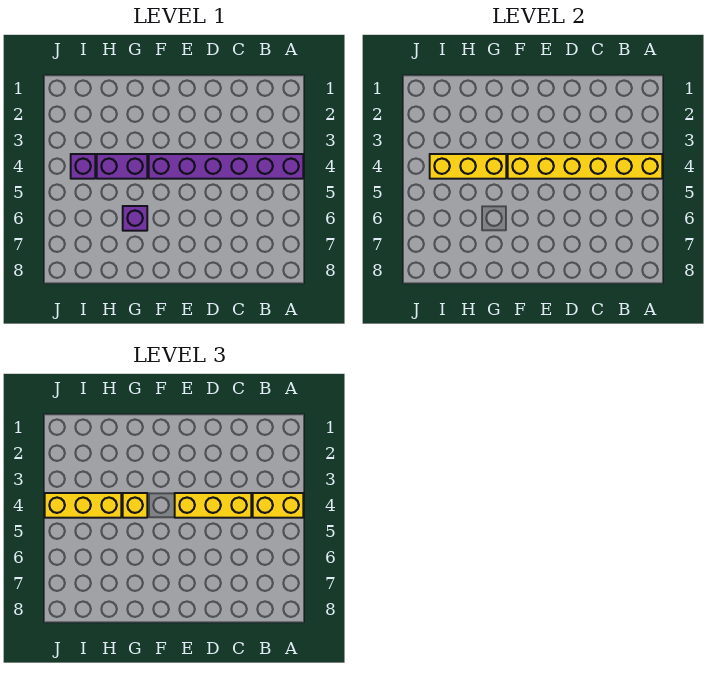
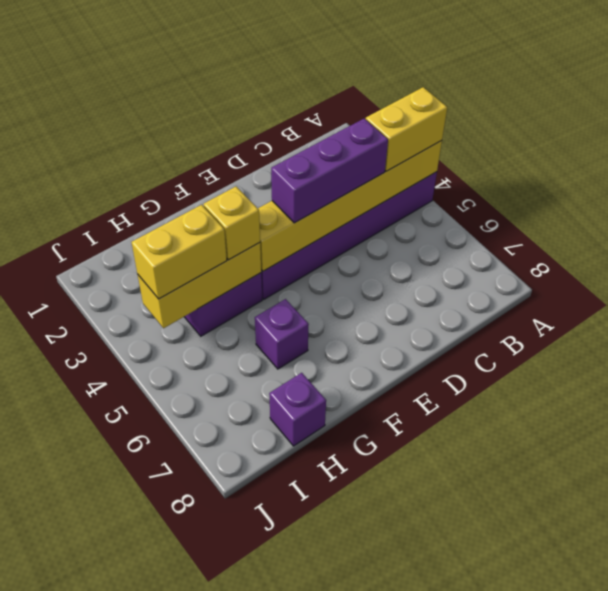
yellow brick C4:E4 level 3 -> purple brick C4:E4 level 3
yellow brick H4:J4 level 3 -> yellow brick H4:I4 level 3
purple brick I4 level 1 -> purple brick H8 level 1

